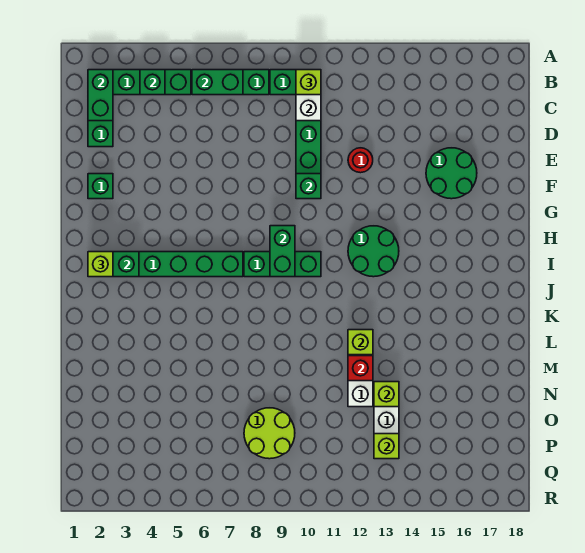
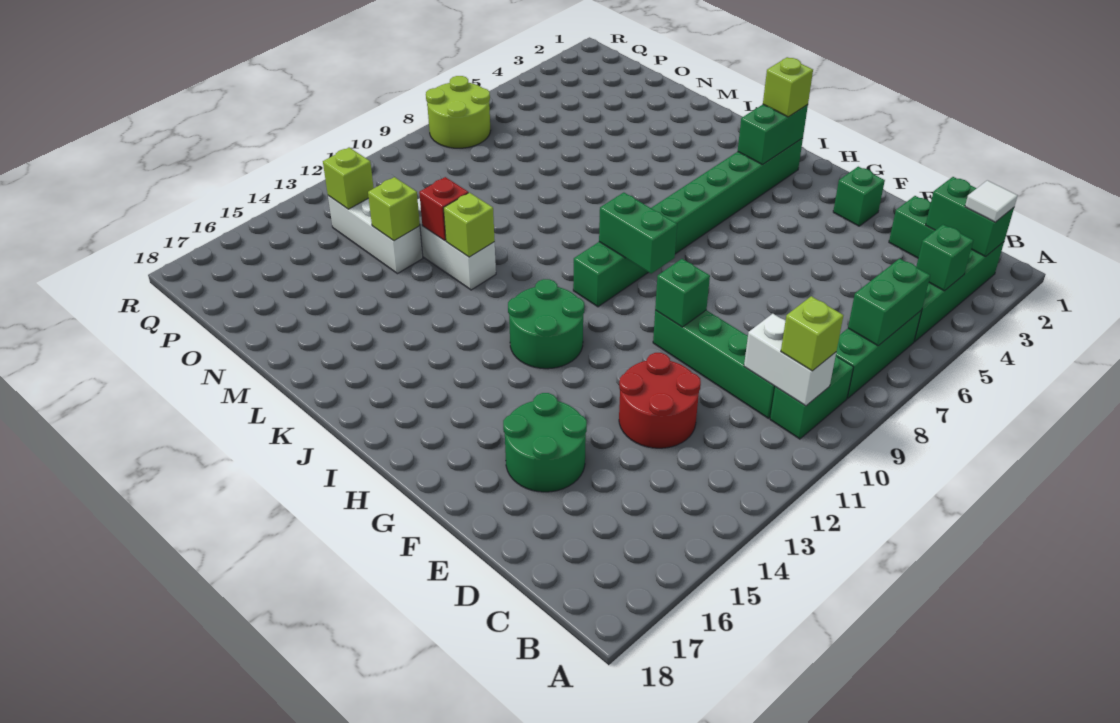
none -> white tile B2 level 3
red round brick E12 level 1 -> red round brick D12:E13 level 1
lime round brick O8:P9 level 1 -> lime round brick Q7:R8 level 1

